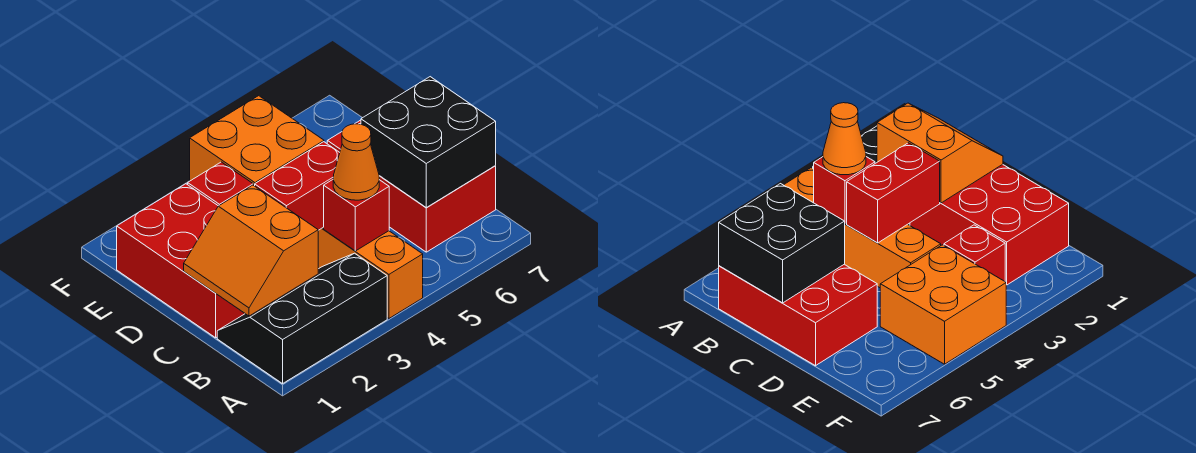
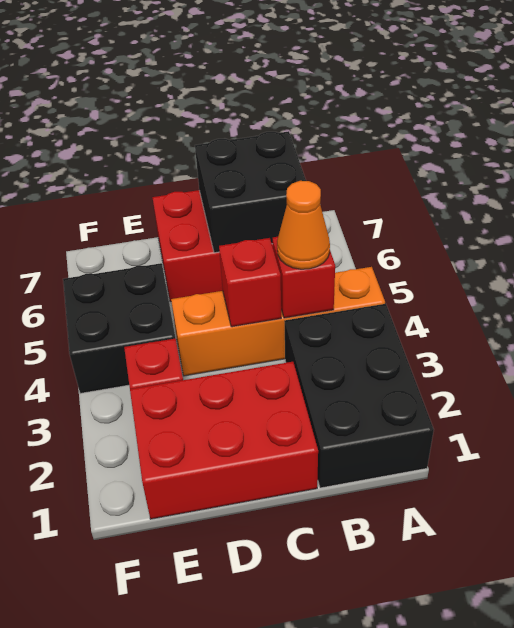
black slope A1:B3 level 1 top A -> black brick A1:B3 level 1
orange slope B1:C2 level 2 top 2 -> none
red brick C3:C4 level 2 -> red brick C4 level 2
orange brick E4:F5 level 1 -> black brick E4:F5 level 1

